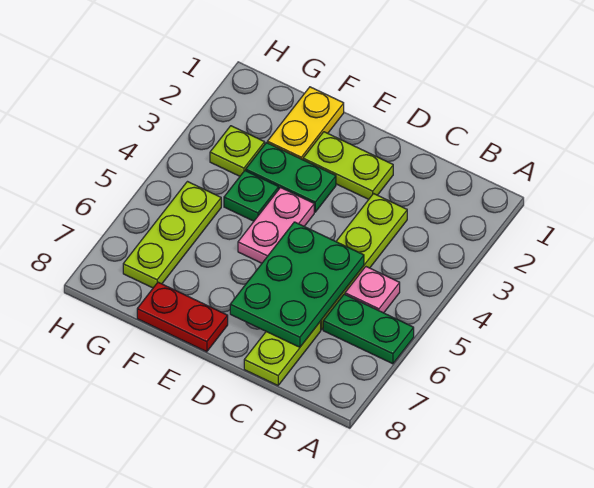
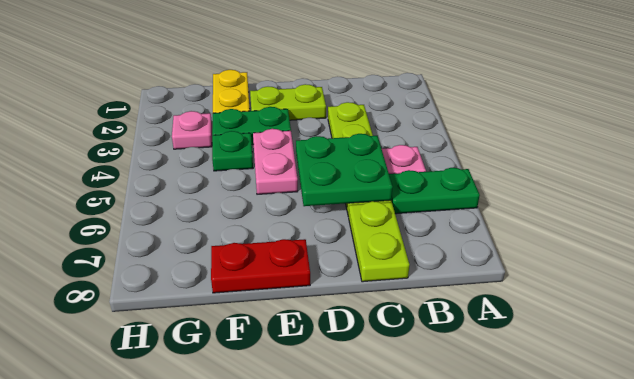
green plate C5:D7 level 2 -> green plate C5:D6 level 2
lime plate G3 level 1 -> pink plate G3 level 1
lime plate G5:G7 level 1 -> none

